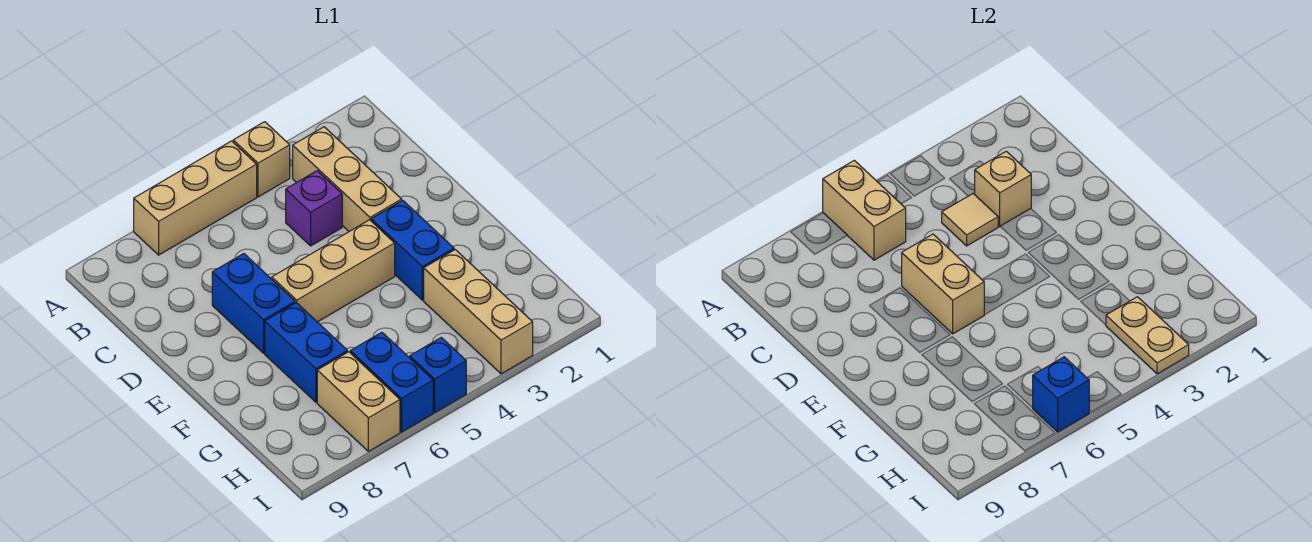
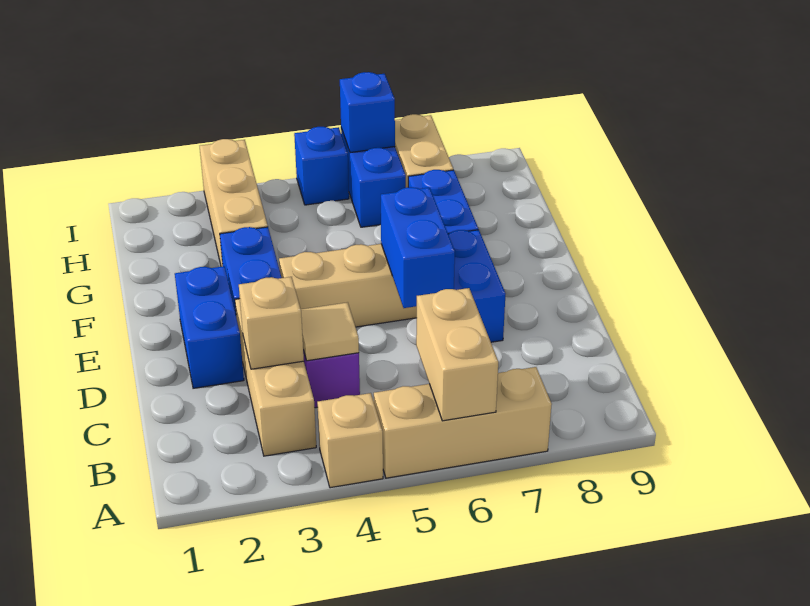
none -> blue brick D2:E2 level 1
tan brick D6:E6 level 2 -> blue brick D6:E6 level 2
tan plate H3:I3 level 2 -> none

